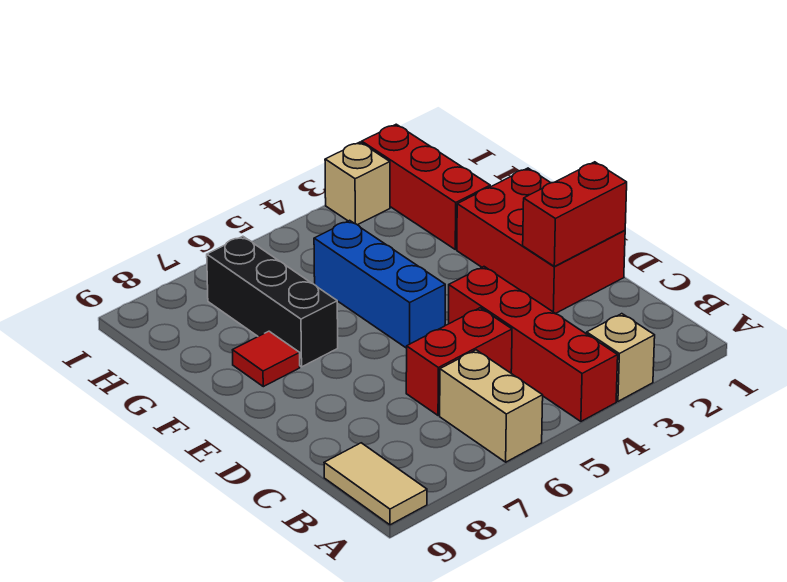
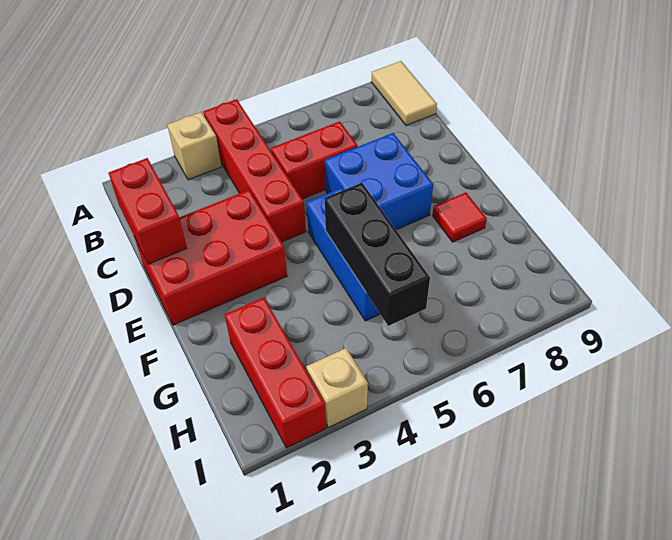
tan brick A6:B6 level 1 -> none
red brick D1:F2 level 1 -> red brick D1:E3 level 1
red brick D1:D2 level 2 -> red brick C1:D1 level 2
none -> blue brick D6:E7 level 1
black brick F7:H7 level 1 -> black brick F5:H5 level 2

